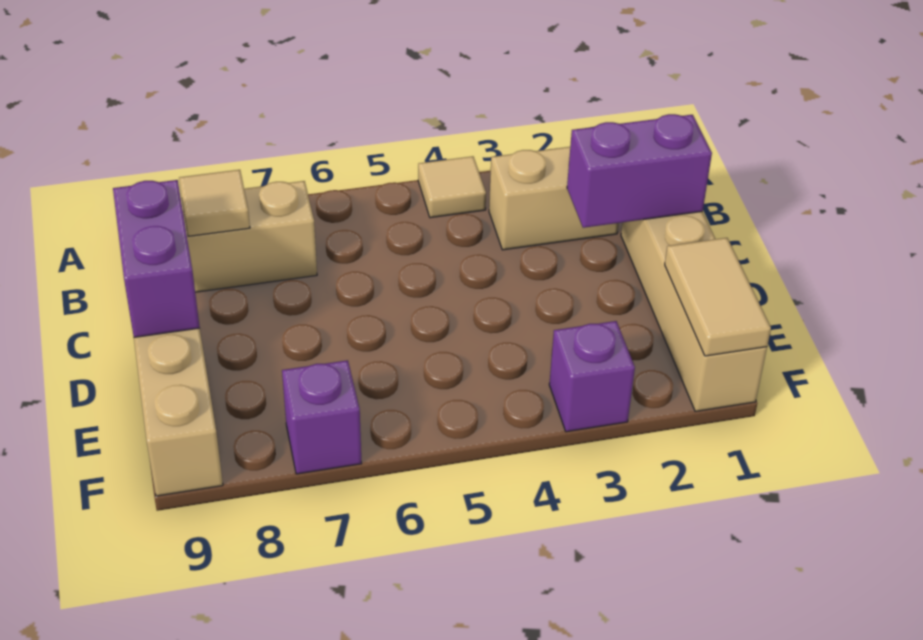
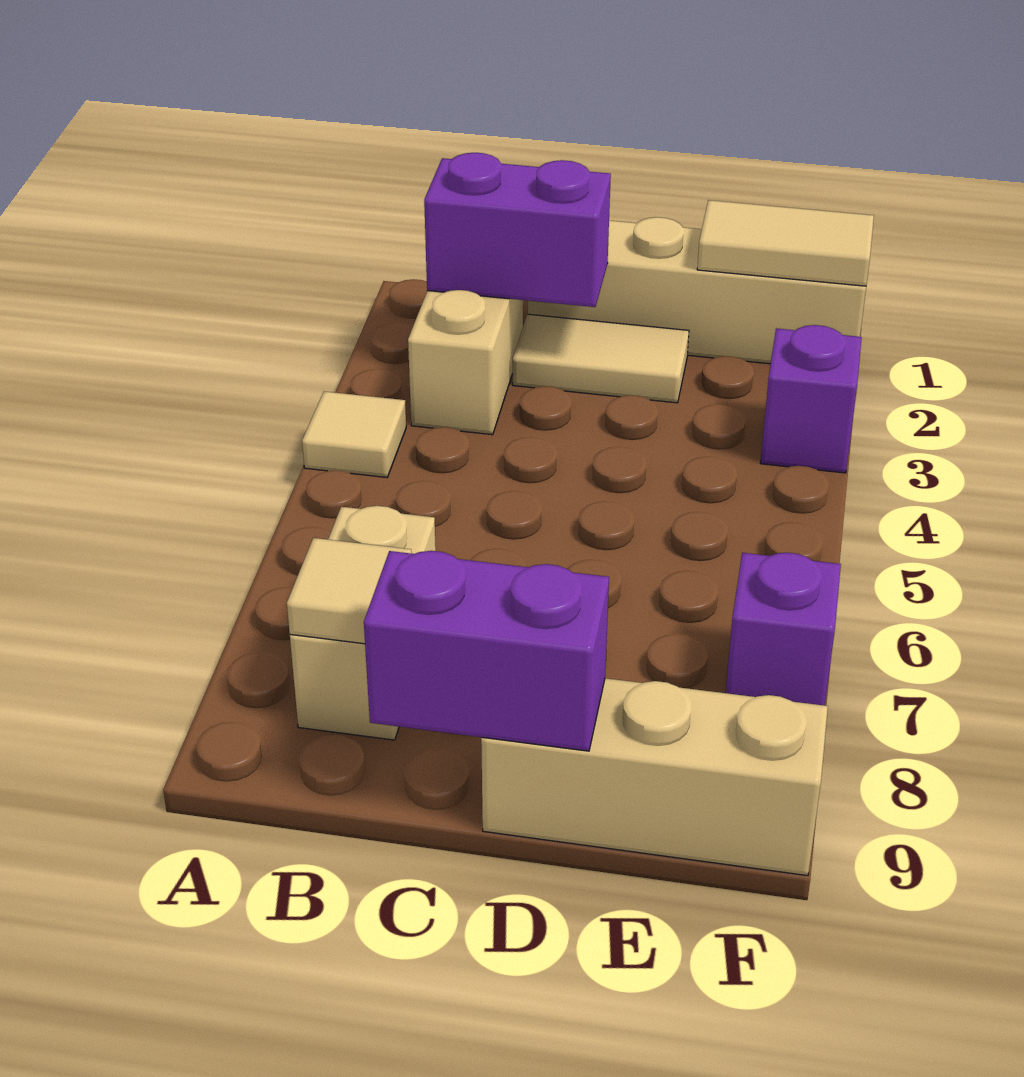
purple brick C1:C2 level 2 -> purple brick B2:C2 level 2
none -> tan tile C2:D2 level 1

